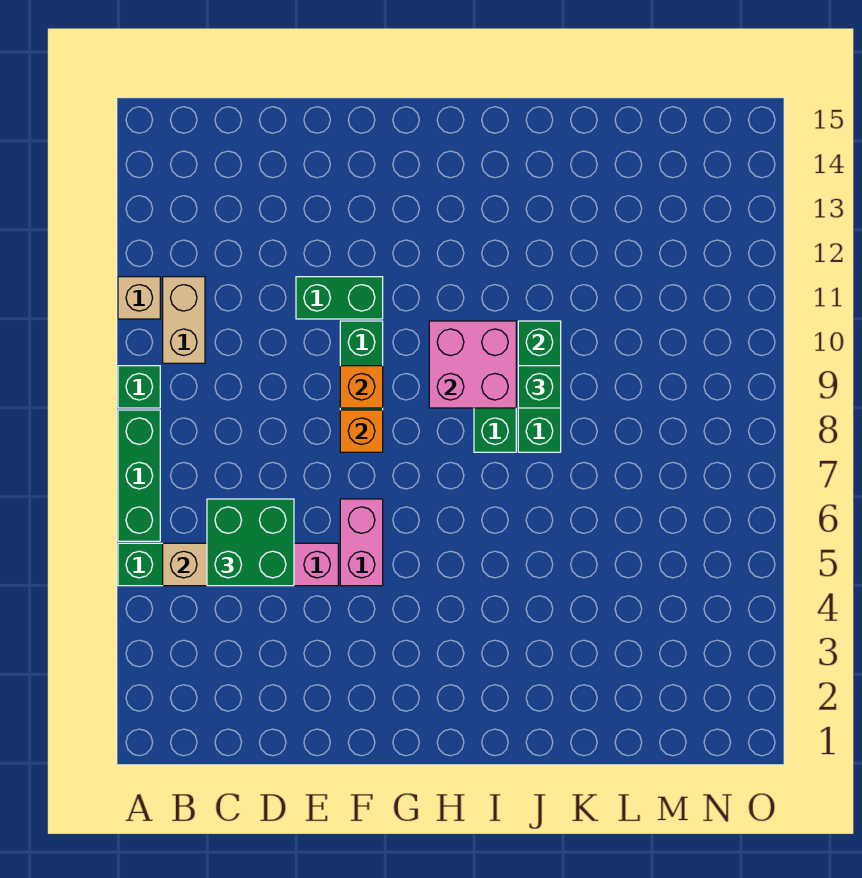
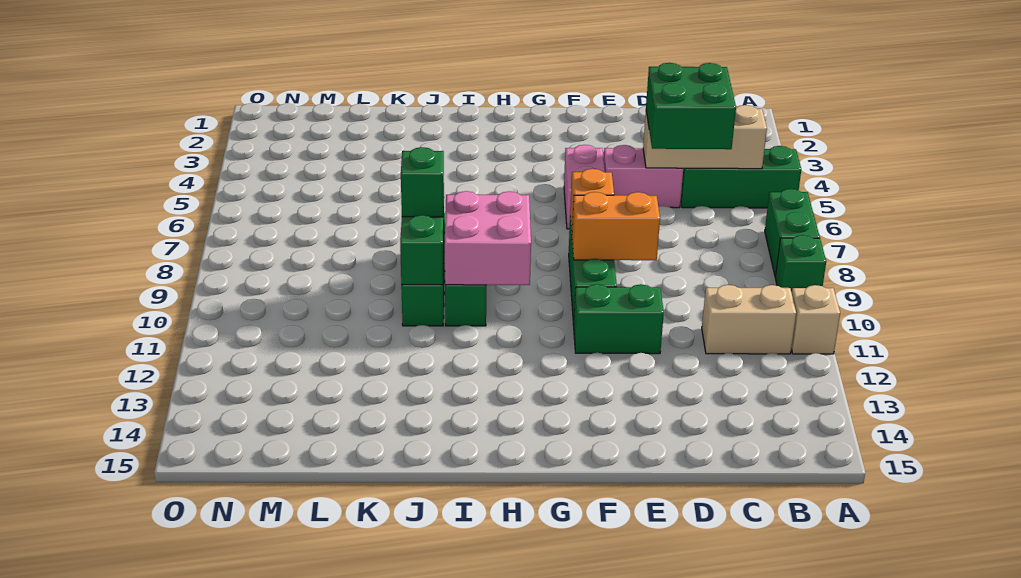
green brick A6:A8 level 1 -> green brick A7:A8 level 1
tan brick B10:B11 level 1 -> tan brick B11:C11 level 1
orange brick F9 level 2 -> orange brick E9:F9 level 2

